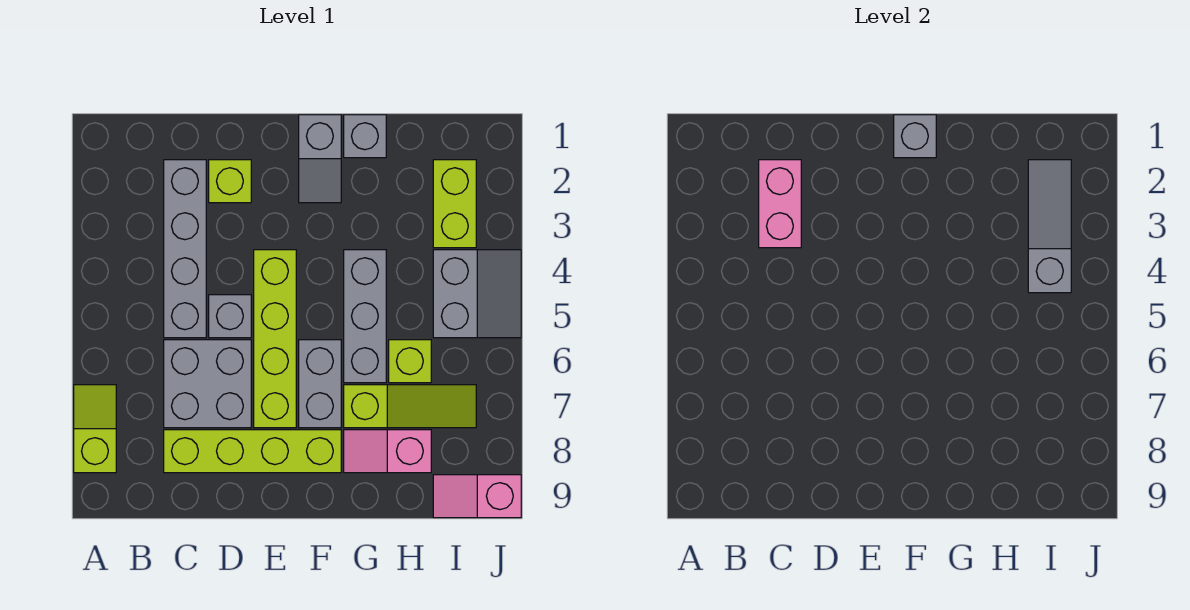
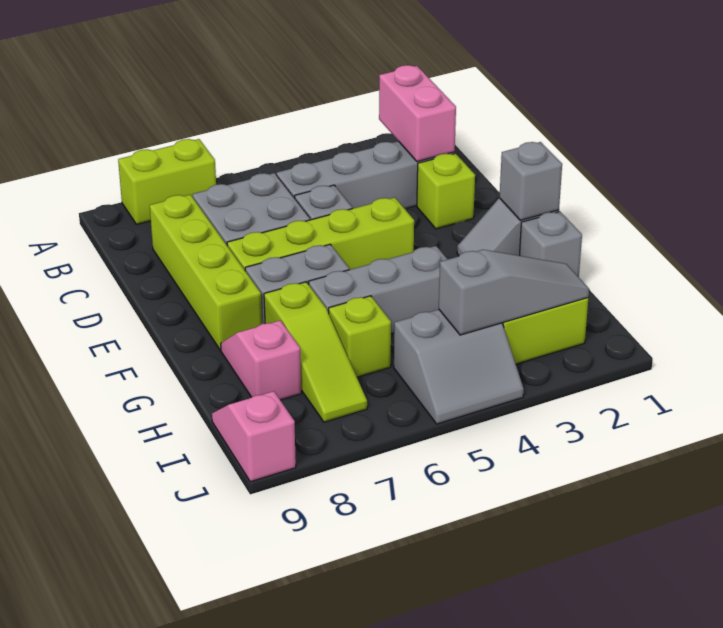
lime slope A7:A8 level 1 top 8 -> lime brick A7:A8 level 1
pink brick C2:C3 level 2 -> pink brick B2:C2 level 2

